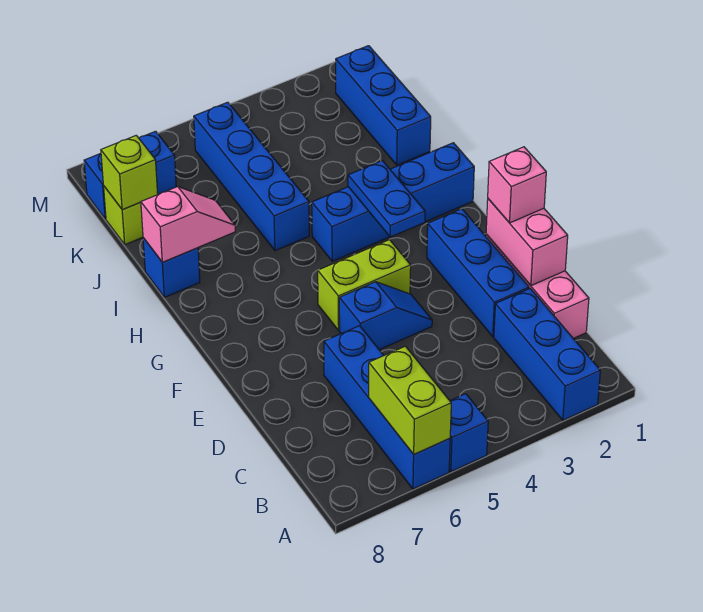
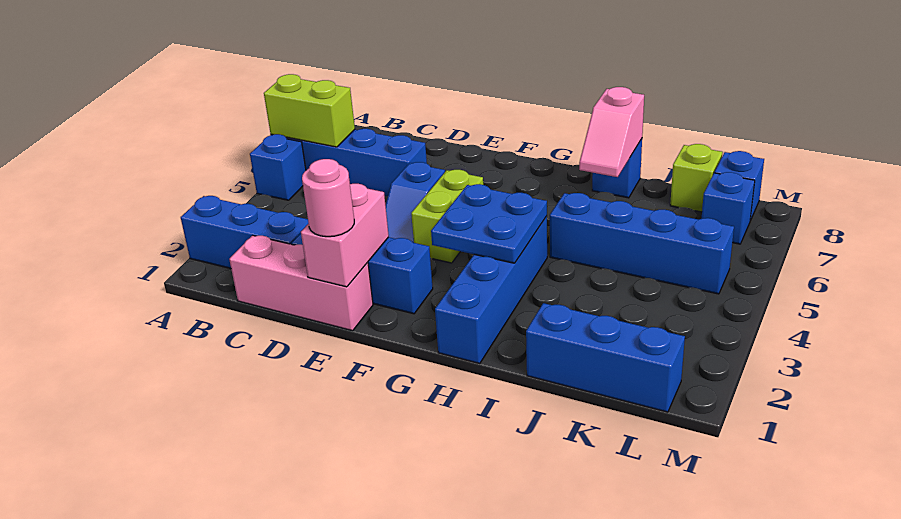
pink brick D1:E1 level 2 -> pink brick E1:E2 level 2
pink brick E1 level 3 -> pink round brick E1 level 3
blue plate G3:H3 level 2 -> blue plate G3:H4 level 2
lime brick K8 level 2 -> none

